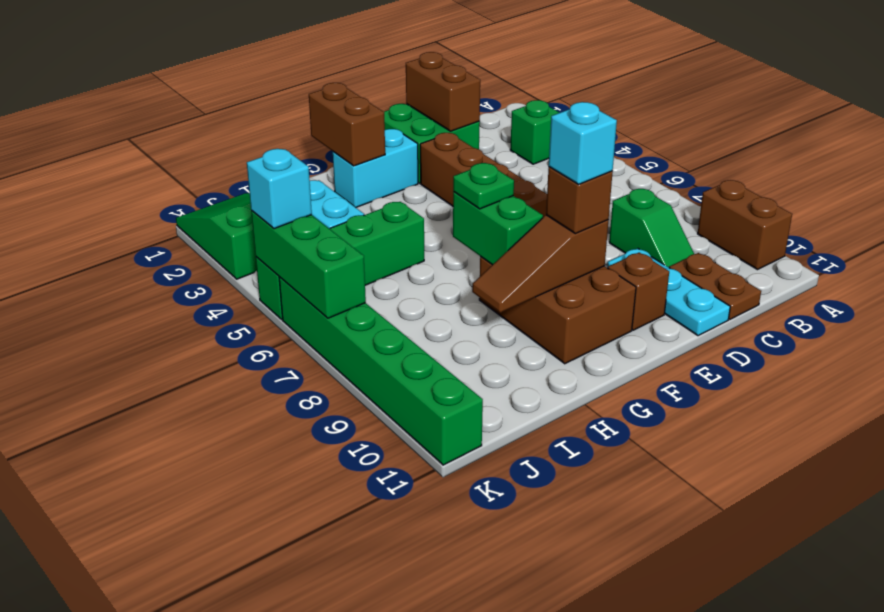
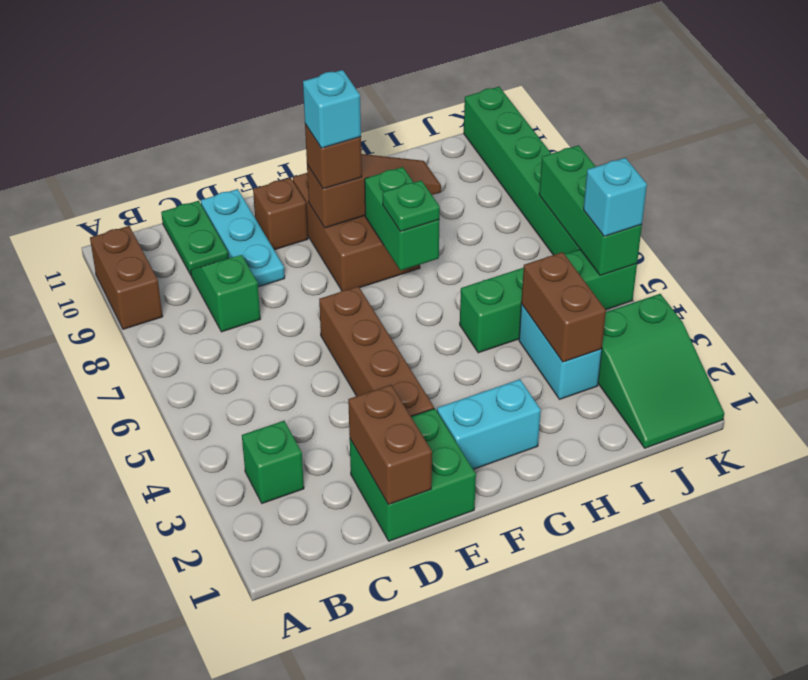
brown plate C10:C11 level 1 -> green plate C10:C11 level 1
brown brick G1:G2 level 2 -> brown brick I3:I4 level 2

